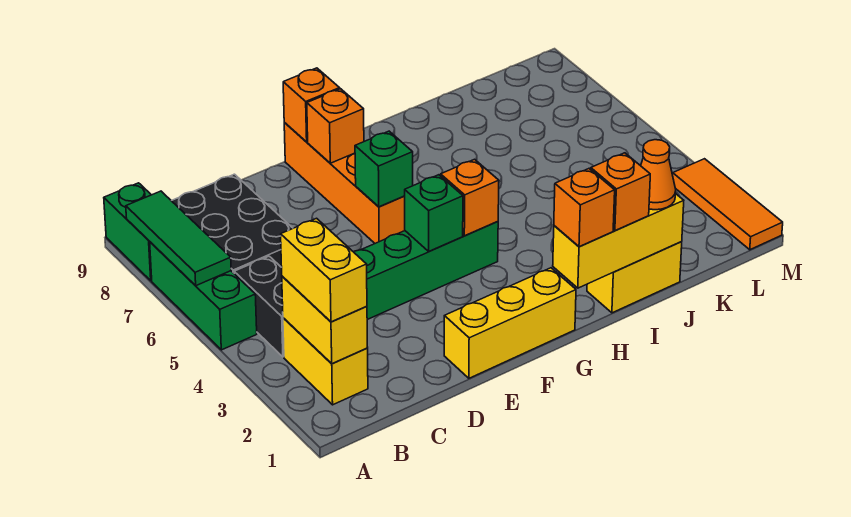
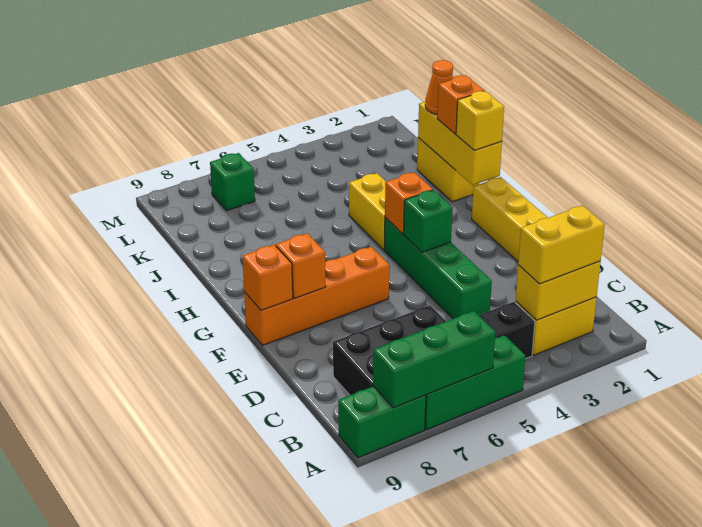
green tile A6:A8 level 2 -> green brick A6:A8 level 2
green brick F6 level 2 -> green brick L7 level 1
orange brick H1 level 3 -> yellow brick H1 level 3
none -> yellow brick H4:I4 level 1
orange tile M1:M3 level 1 -> none

